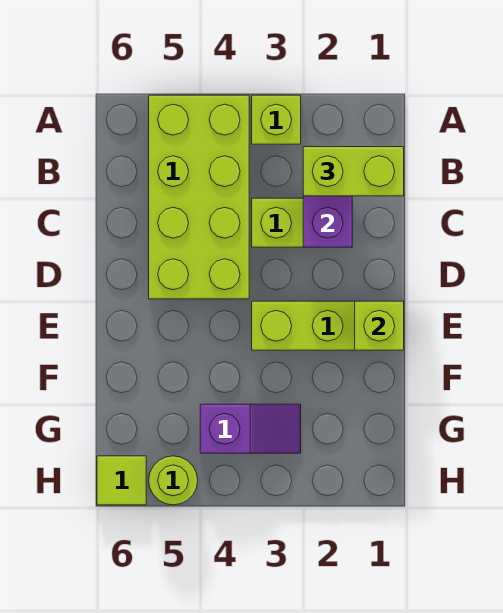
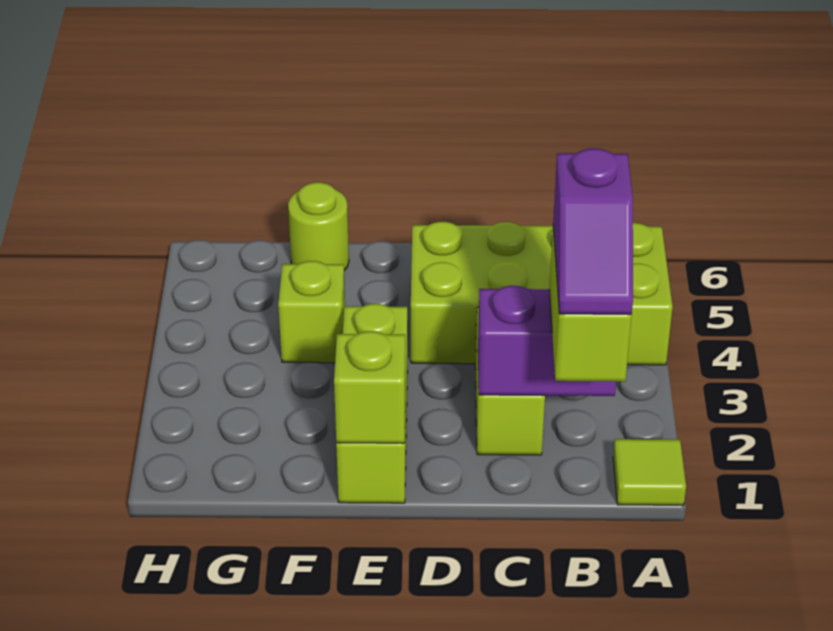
lime brick A3 level 1 -> lime brick F4 level 1
purple slope G3:G4 level 1 top 4 -> purple slope B1:B2 level 4 top 2
lime round brick H5 level 1 -> lime round brick F6 level 1
lime tile H6 level 1 -> lime tile A1 level 1

